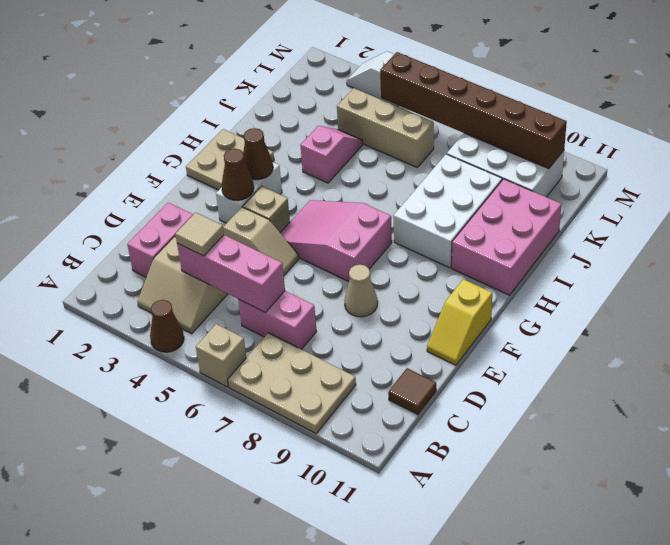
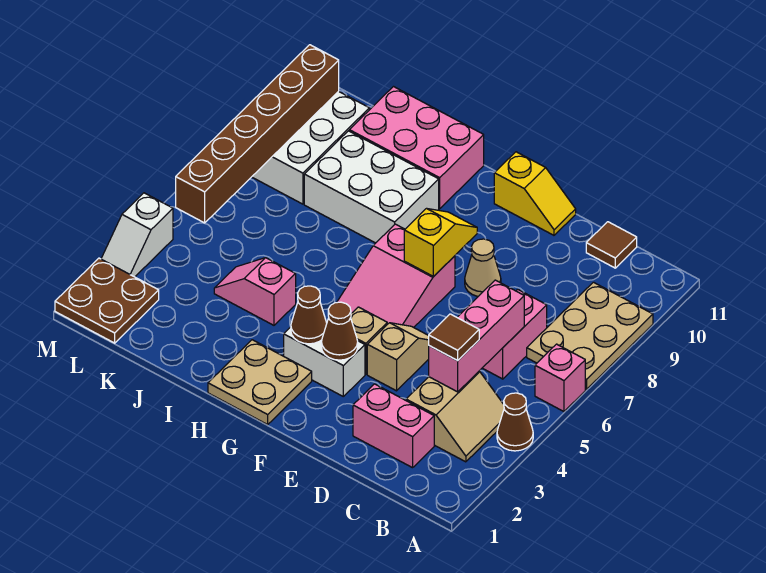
tan brick A6 level 1 -> pink brick A6 level 1
tan tile C4 level 3 -> brown tile C4 level 3
none -> yellow slope F7:F8 level 2 top 7
tan brick K4:K6 level 1 -> none
none -> brown plate L1:M2 level 1

